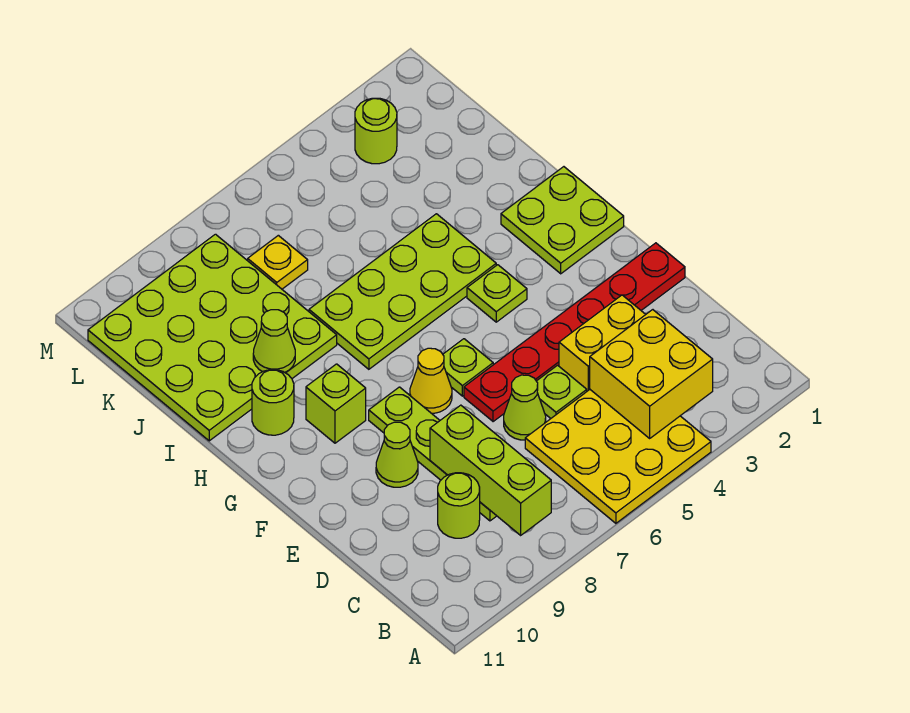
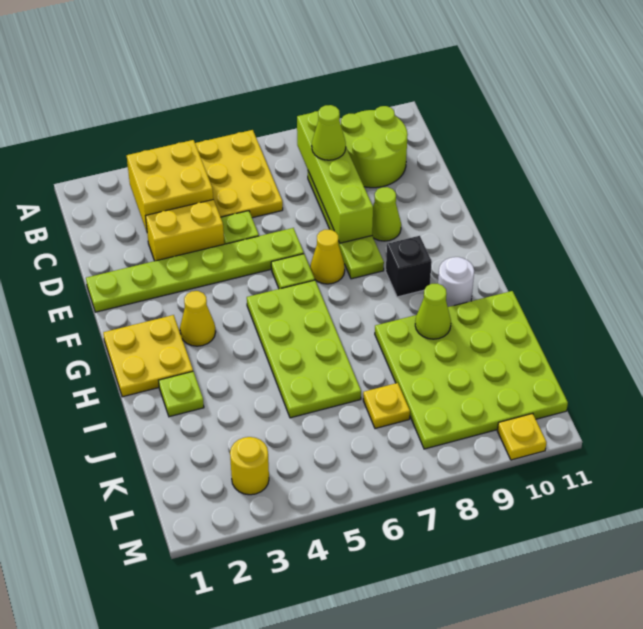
lime brick B8:D8 level 2 -> lime brick B8:E8 level 2
lime round brick C9 level 1 -> lime round brick B9:C10 level 1
lime cone D6 level 1 -> lime cone C8 level 3
red plate E1:E6 level 1 -> lime plate E1:E6 level 1
lime plate G1:H2 level 1 -> yellow plate G1:H2 level 1
none -> yellow cone G3 level 1
lime plate G4 level 1 -> lime plate I2 level 1
lime brick G9 level 1 -> black brick G9 level 1
lime plate H4:I7 level 1 -> lime plate G5:J6 level 1
lime round brick H10 level 1 -> white round brick H10 level 1
lime round brick L3 level 1 -> yellow round brick L3 level 1
none -> yellow plate M10 level 1

